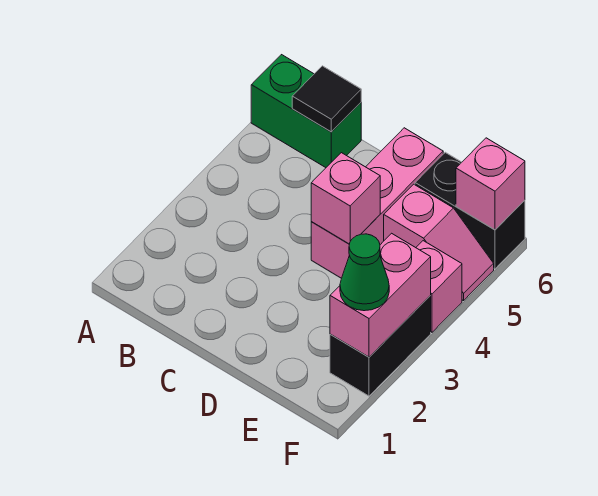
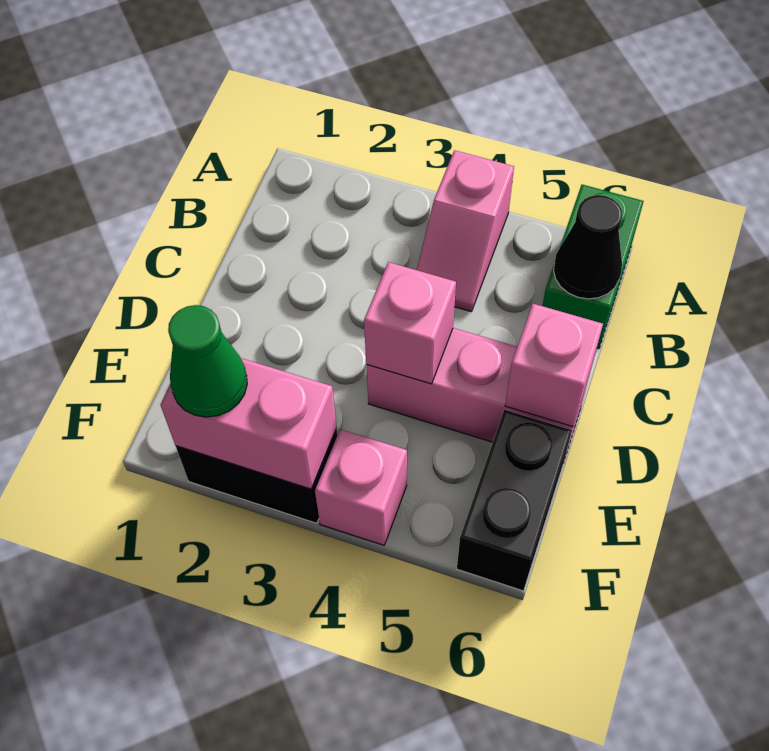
black tile B6 level 2 -> black cone B6 level 2
pink slope E5:F5 level 1 top E -> pink slope A4:B4 level 1 top A
pink brick F6 level 2 -> pink brick D6 level 2

